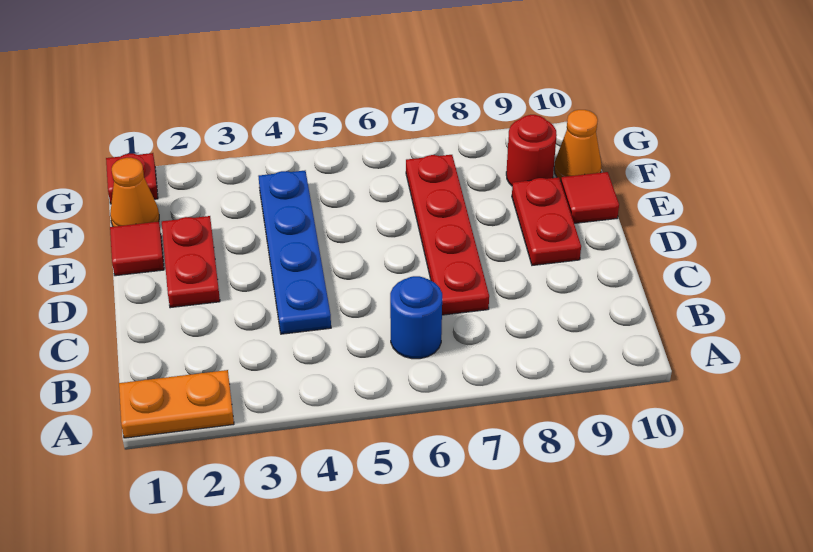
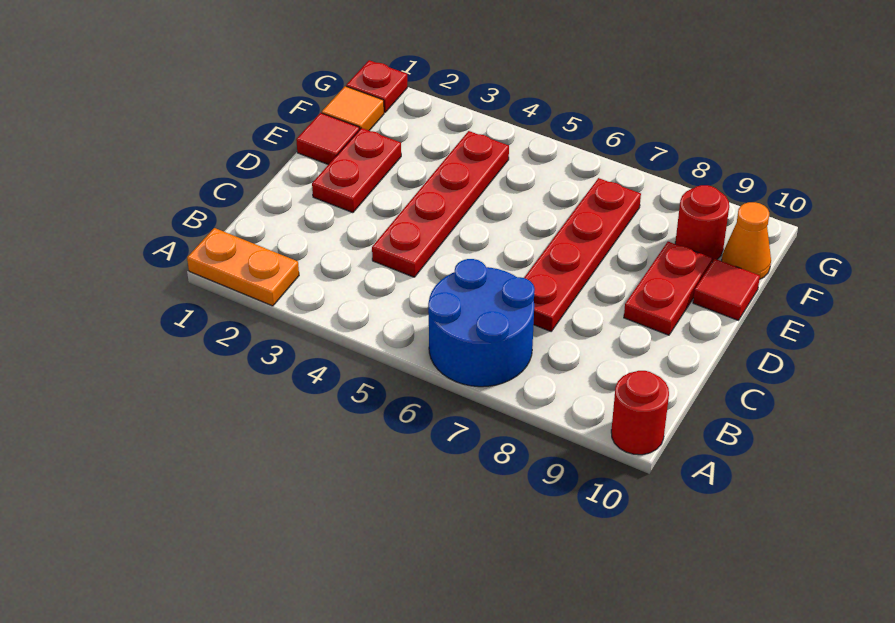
none -> red round brick A10 level 1
blue round brick B6 level 1 -> blue round brick A6:B7 level 1
blue plate C4:F4 level 1 -> red plate C4:F4 level 1
orange cone F1 level 1 -> orange tile F1 level 1

